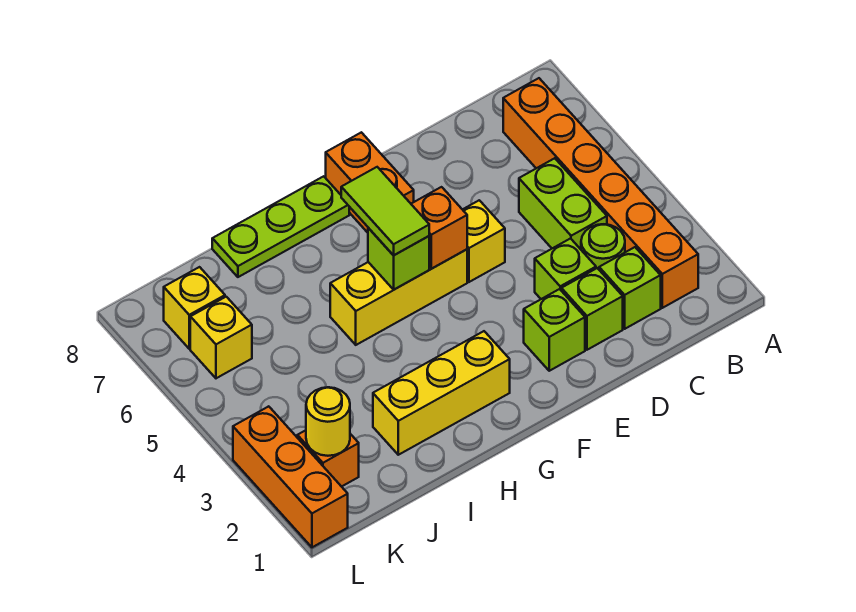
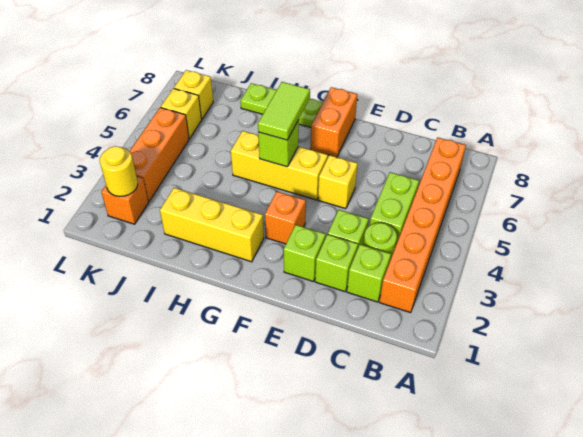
orange brick F5 level 2 -> orange brick F3 level 1
orange brick L1:L3 level 1 -> orange brick K3:K5 level 1

